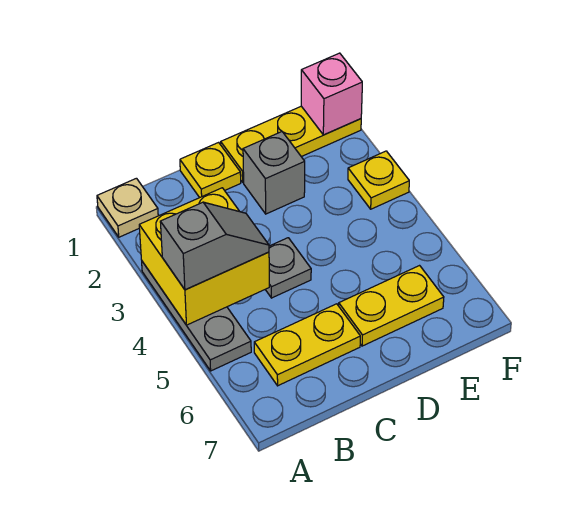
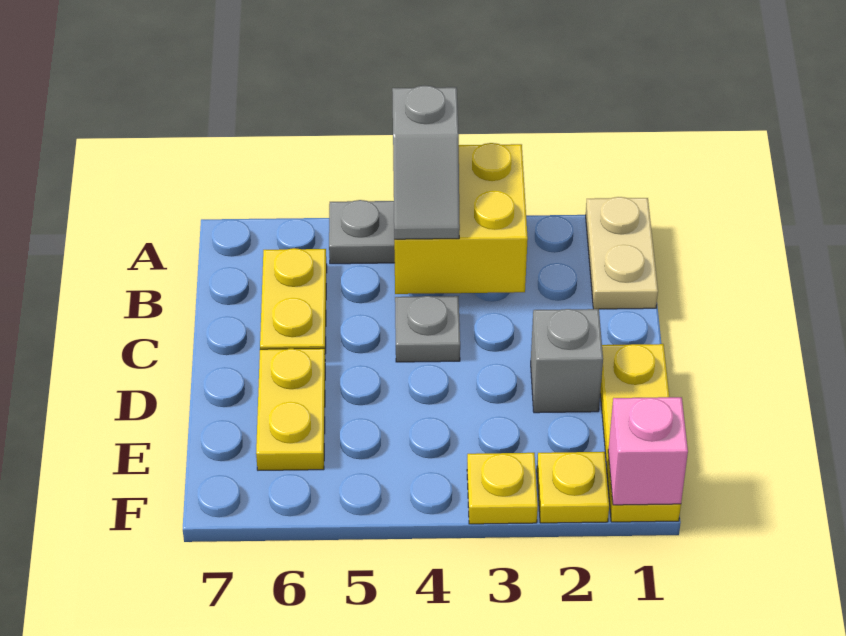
tan plate A1 level 1 -> tan plate A1:B1 level 1
yellow plate C1 level 1 -> yellow plate F2 level 1

